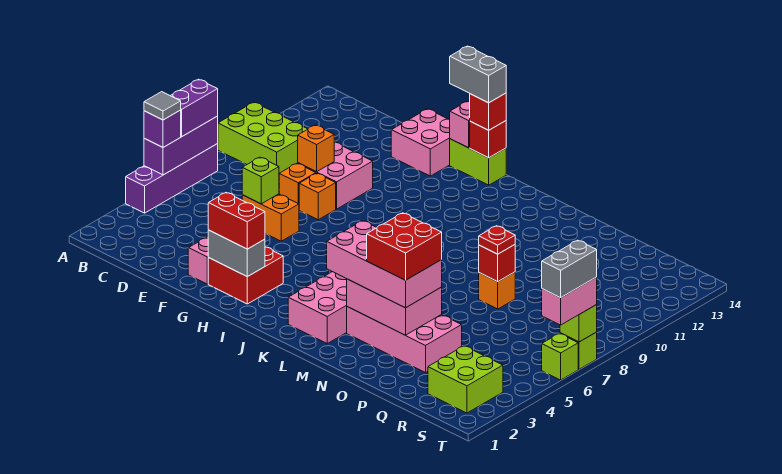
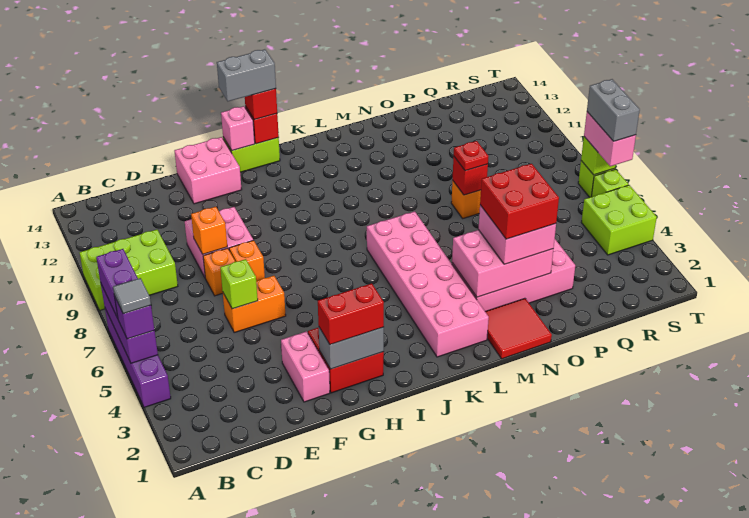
pink brick L3:O4 level 3 -> pink brick N3:O4 level 3
none -> red tile M1:N2 level 1
lime brick R2:S3 level 1 -> lime brick S4:T5 level 1

